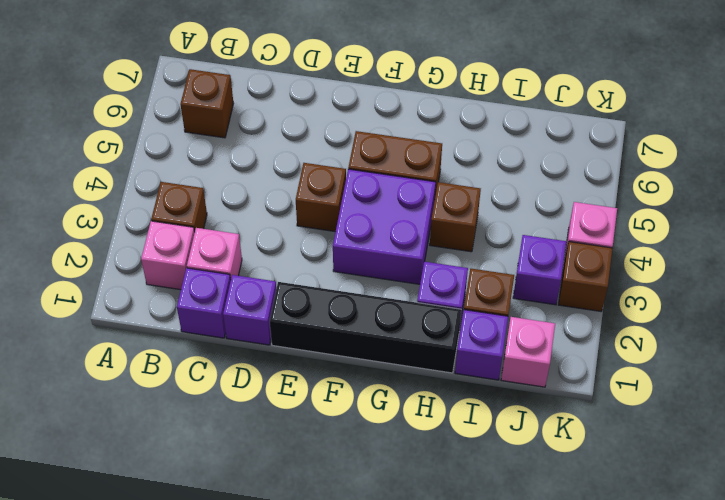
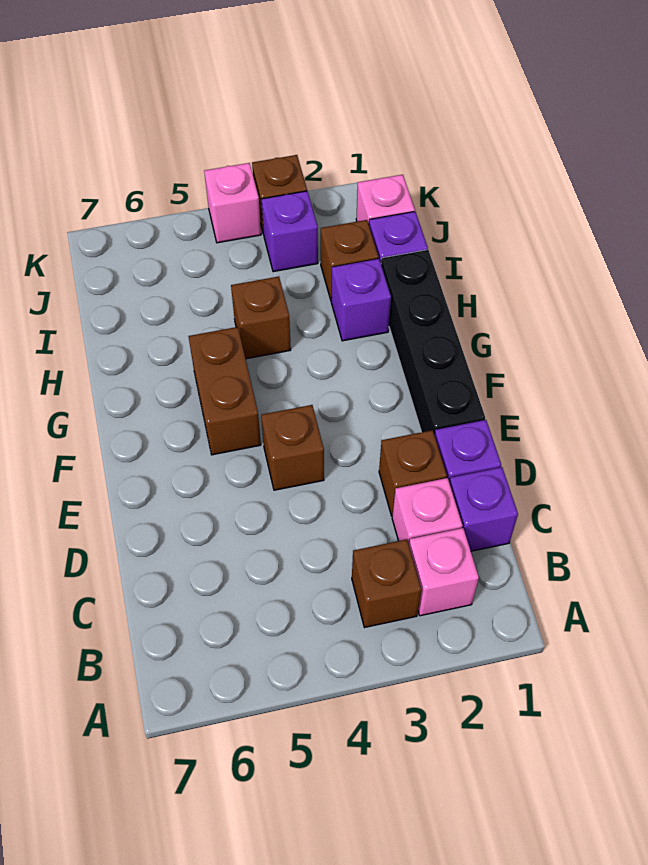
brown brick B6 level 1 -> brown brick D2 level 1
purple brick F3:G4 level 1 -> none

